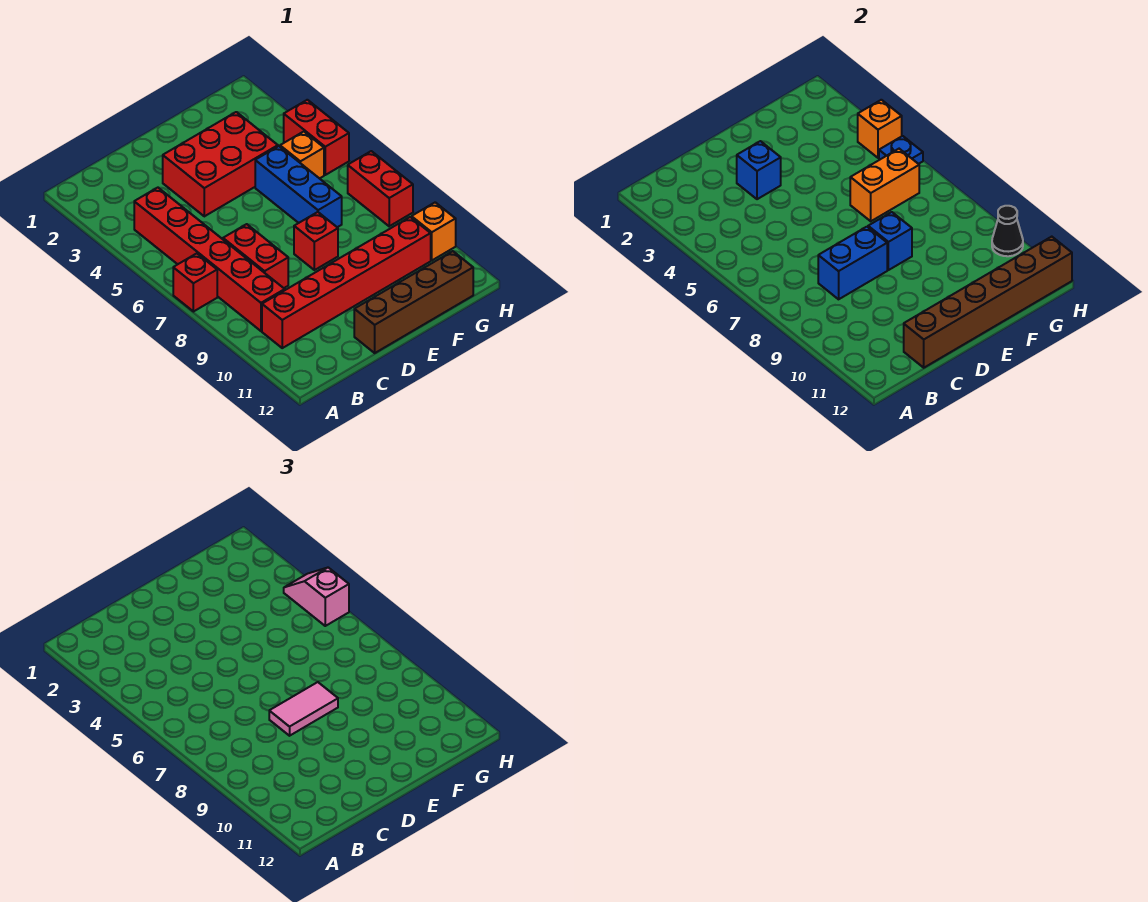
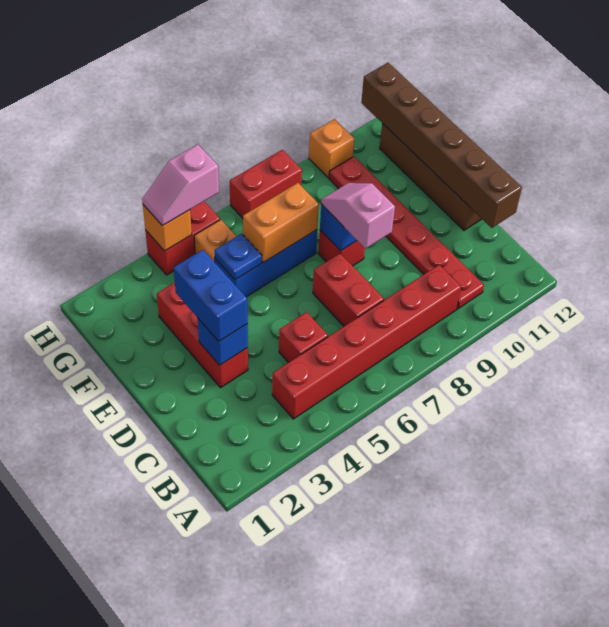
red brick A7 level 1 -> red brick C5 level 1
red brick B10:G10 level 1 -> red plate B10:G10 level 1
red brick C7:C8 level 1 -> red brick C7:D7 level 1
blue brick C8:D8 level 2 -> blue brick D3:E3 level 3
red brick D3:F4 level 1 -> red brick D3:F3 level 1
pink tile D8:E8 level 3 -> pink slope D8:E8 level 3 top D
orange brick F6:G6 level 2 -> orange brick F6:F7 level 2
blue plate H5 level 2 -> blue plate F5 level 2
black cone H10 level 2 -> none

